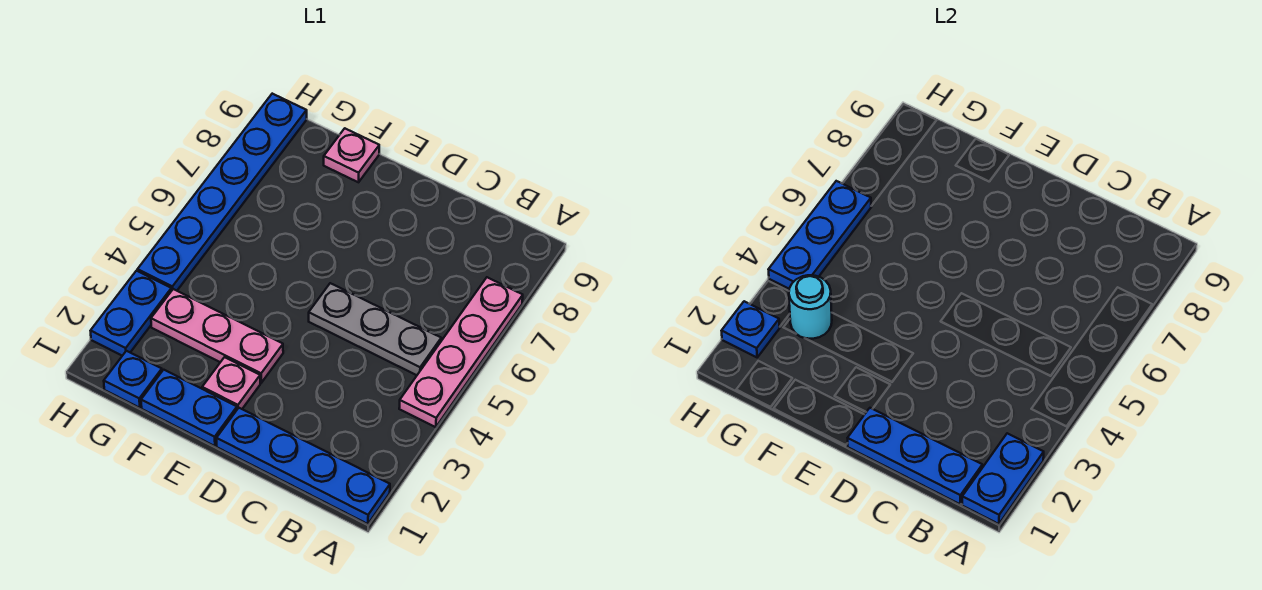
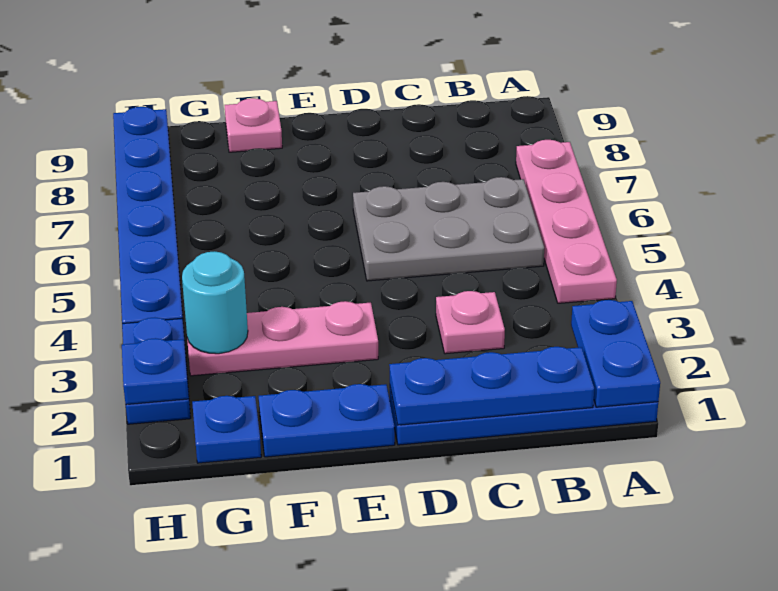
grey plate B5:D5 level 1 -> grey plate B5:D6 level 1
pink plate E2 level 1 -> pink plate C3 level 1
blue plate H4:H6 level 2 -> none

